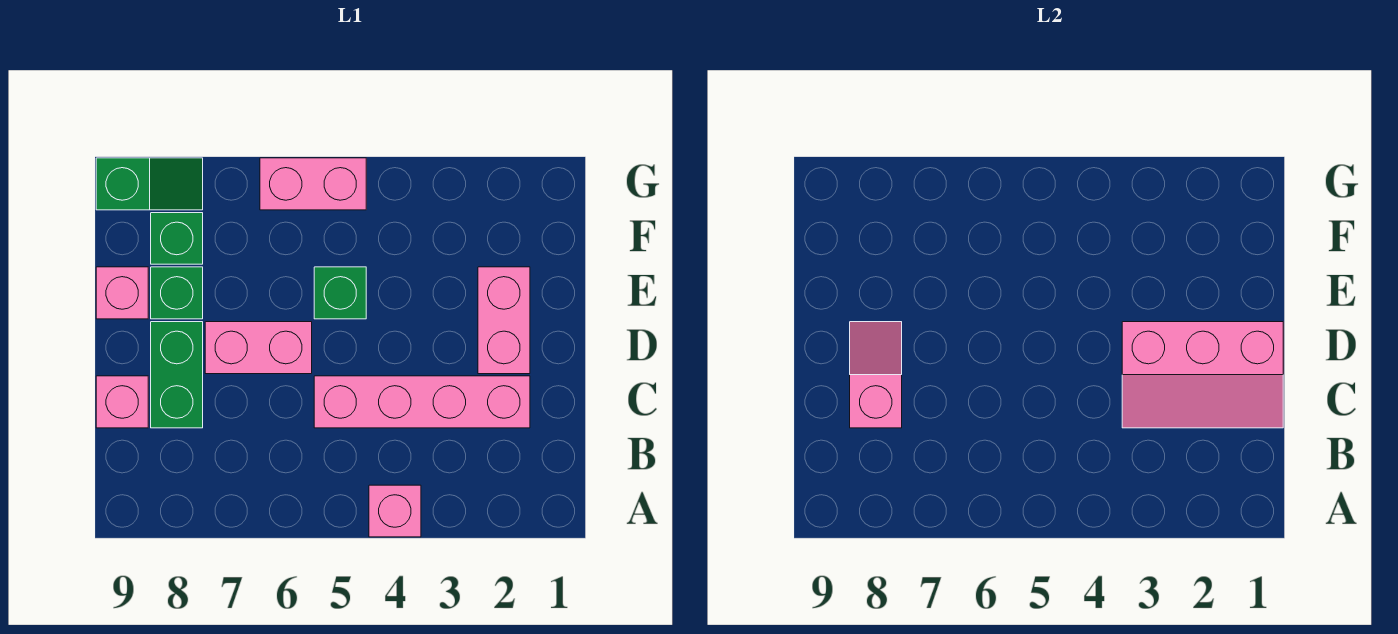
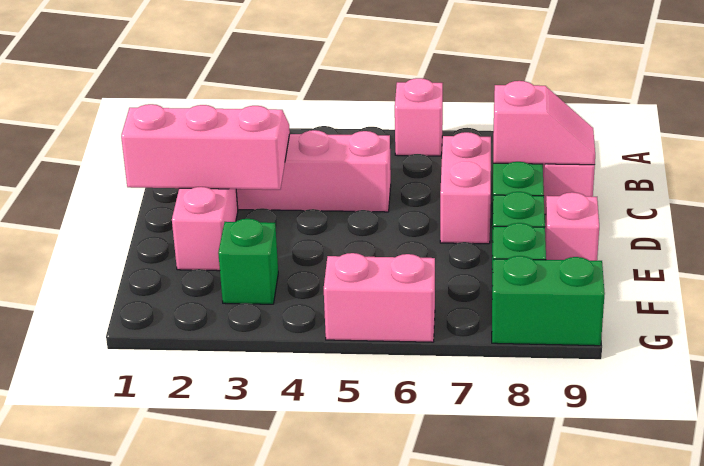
pink brick A4 level 1 -> pink brick A6 level 1
pink slope C8:D8 level 2 top C -> pink slope C8:C9 level 2 top 8
pink brick D6:D7 level 1 -> pink brick C7:D7 level 1
green brick E5 level 1 -> green brick F3 level 1
green slope G8:G9 level 1 top 9 -> green brick G8:G9 level 1

